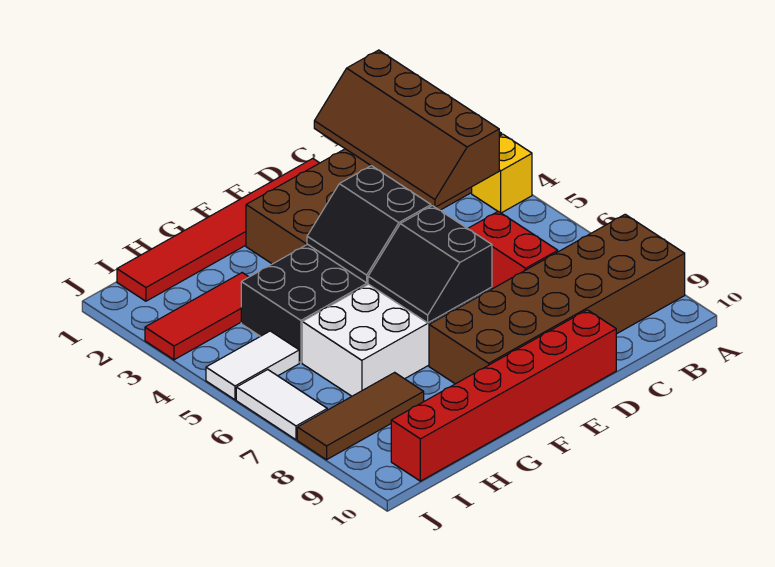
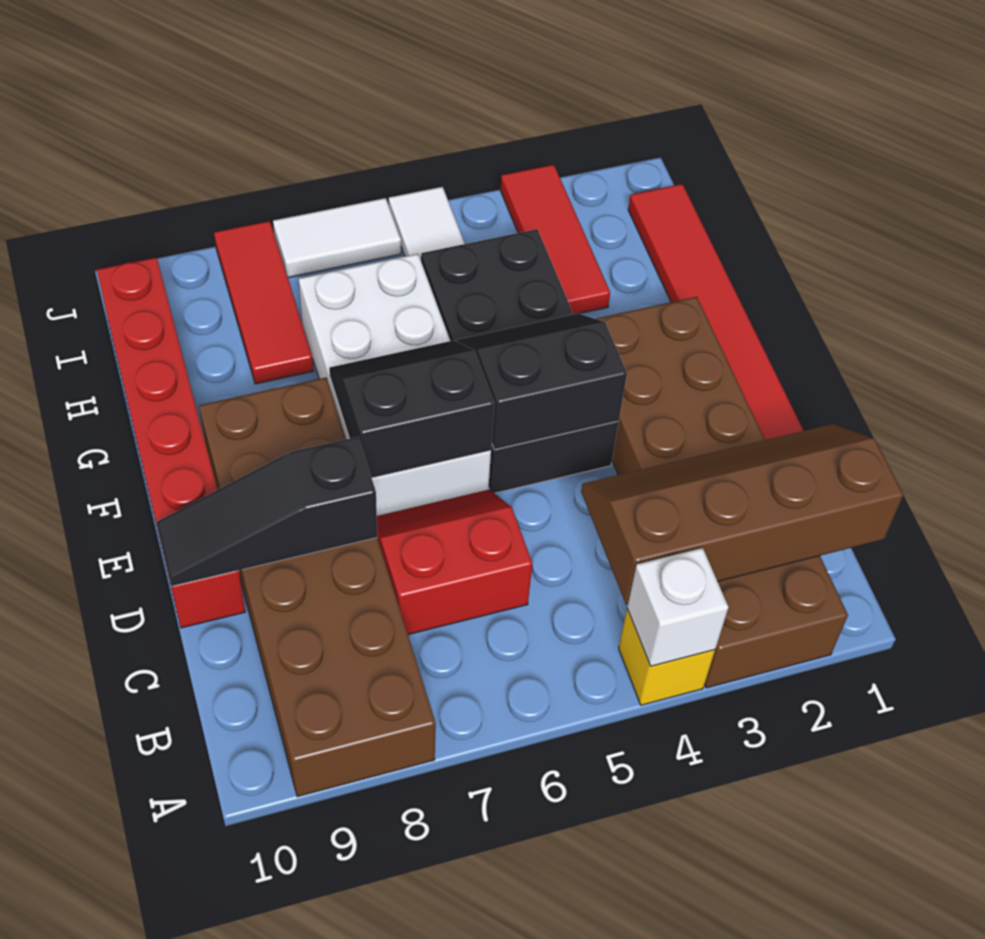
none -> white brick A4 level 2
none -> black slope D8:D10 level 2 top 8
brown tile H8:J8 level 1 -> red tile H8:J8 level 1

